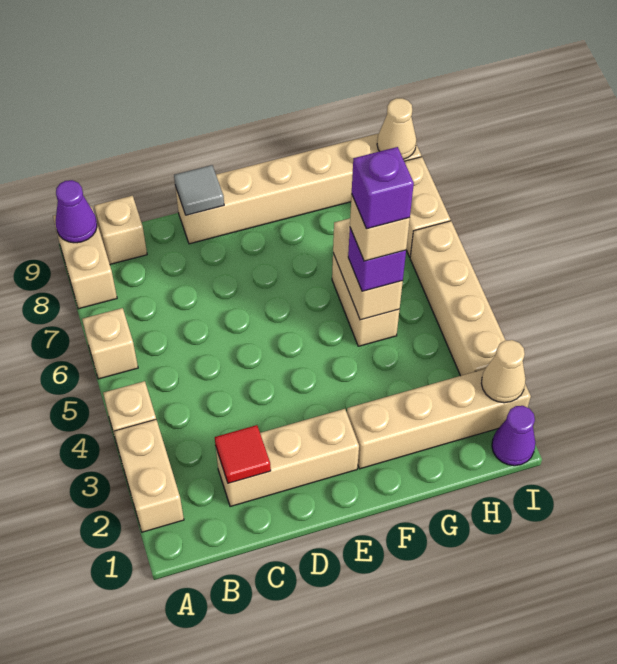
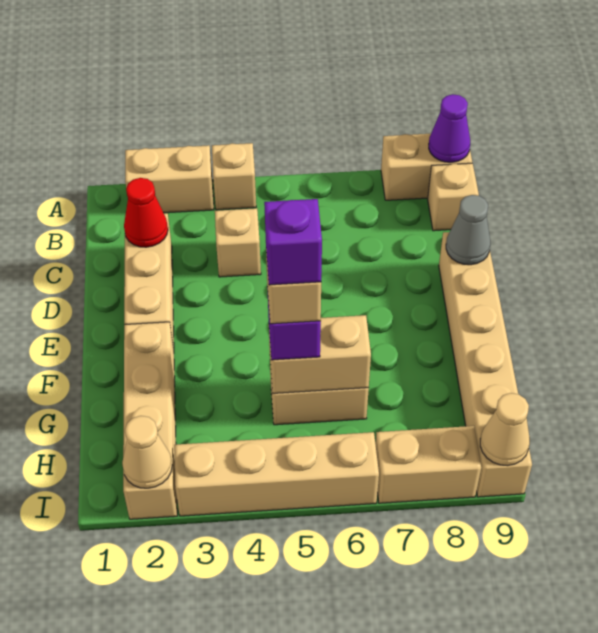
tan brick A6 level 1 -> tan brick C4 level 1
red tile C2 level 2 -> red cone C2 level 2
grey tile D9 level 2 -> grey cone D9 level 2
purple cone I1 level 1 -> none

